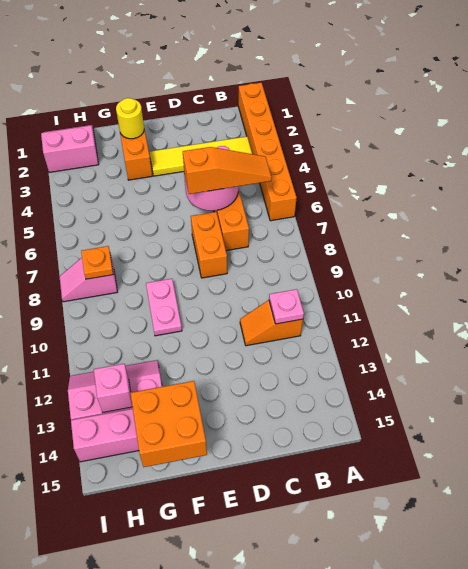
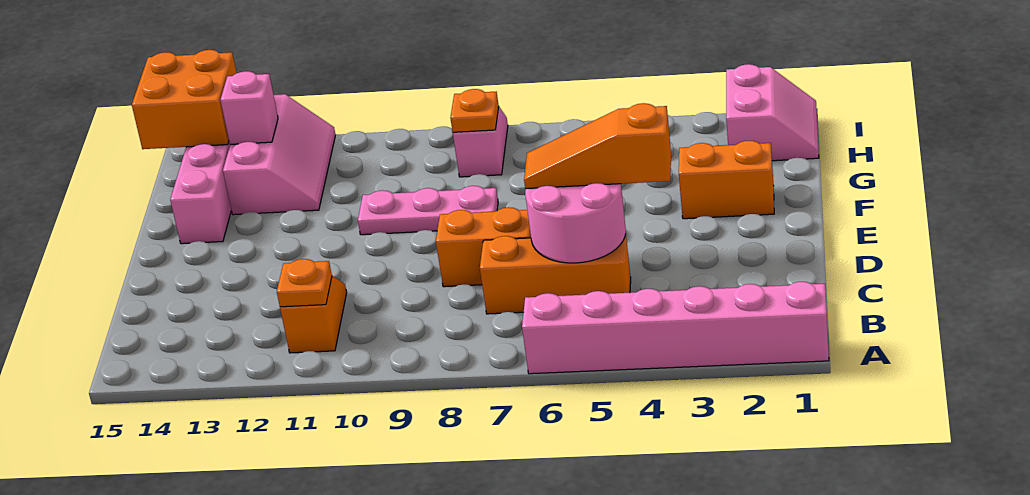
orange brick A1:A6 level 1 -> pink brick A1:A6 level 1
yellow tile B3:E3 level 1 -> none
orange slope B6:D6 level 3 top D -> orange slope D4:D6 level 3 top 4
pink plate B11 level 2 -> orange plate B11 level 2
yellow round brick F2 level 2 -> none
pink plate F9:F10 level 1 -> pink plate F8:F10 level 1
orange brick F14:G15 level 2 -> orange brick H14:I15 level 2

